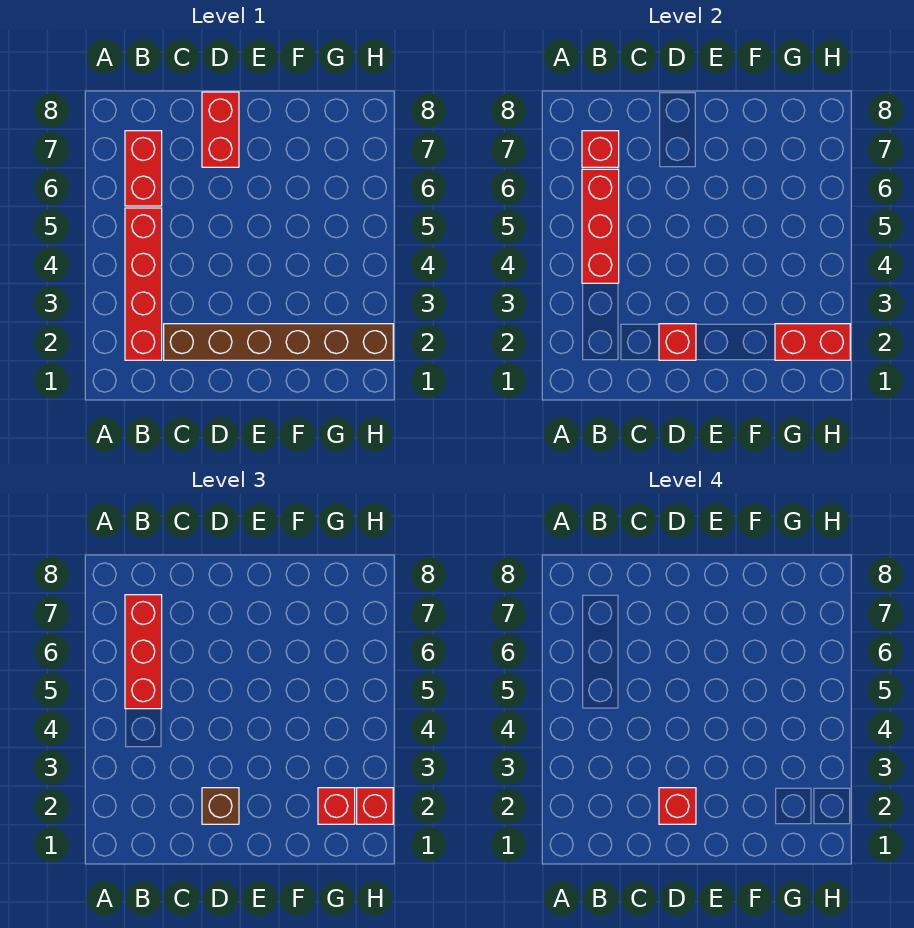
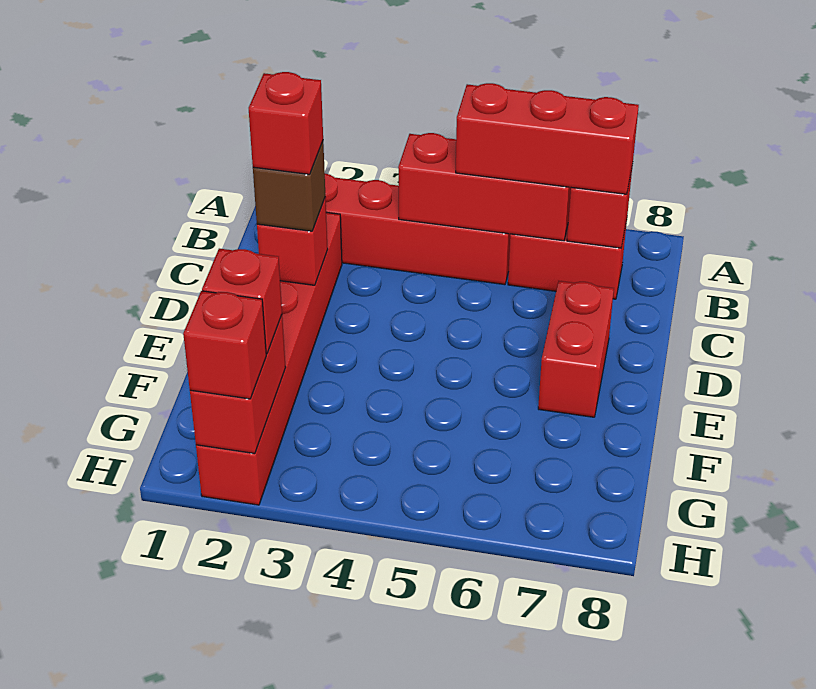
brown brick C2:H2 level 1 -> red brick C2:H2 level 1
red brick D7:D8 level 1 -> red brick D7:E7 level 1

